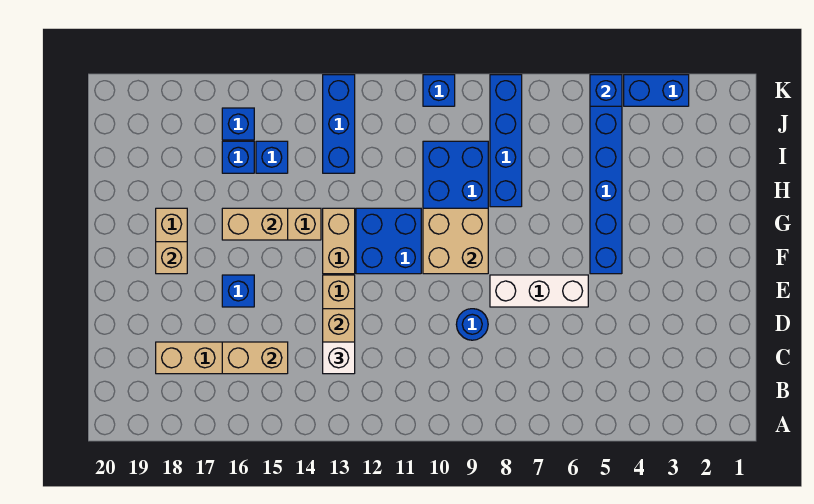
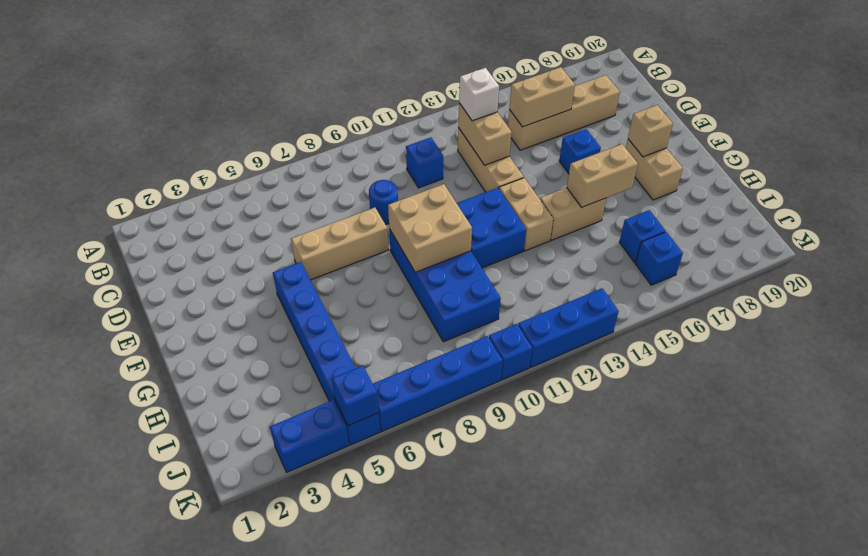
white brick E6:E8 level 1 -> tan brick E6:E8 level 1
blue brick H8:K8 level 1 -> blue brick K6:K9 level 1
blue brick I13:K13 level 1 -> blue brick K11:K13 level 1
blue brick I15 level 1 -> blue brick C11 level 1

